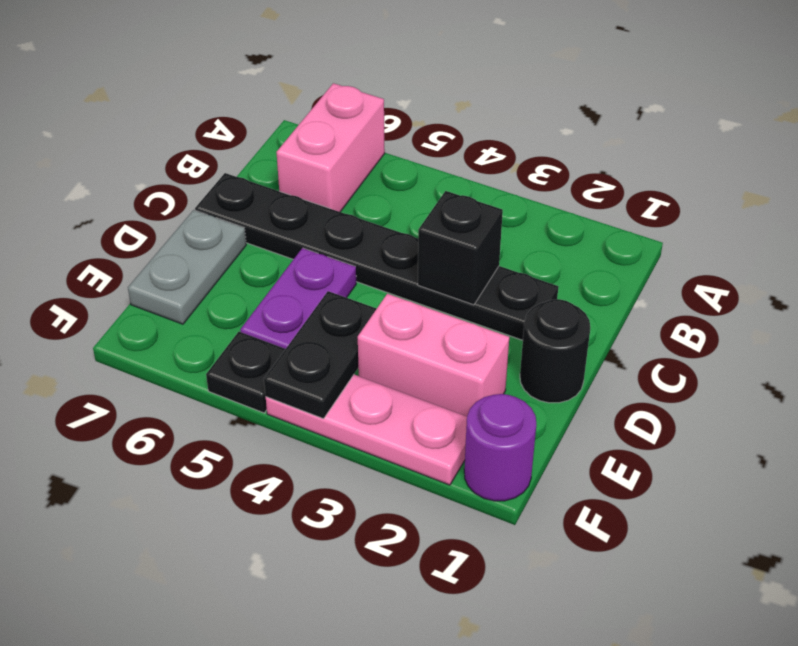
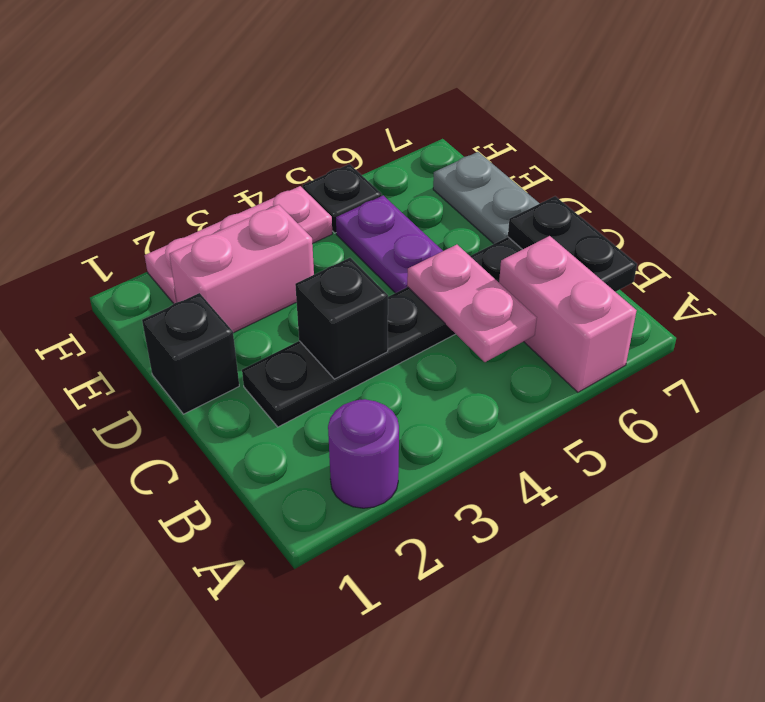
none -> pink plate B5:C5 level 2
black round brick D1 level 1 -> black brick D1 level 1
black plate E4:F4 level 2 -> black plate B7:C7 level 2
purple round brick F1 level 1 -> purple round brick A2 level 1

